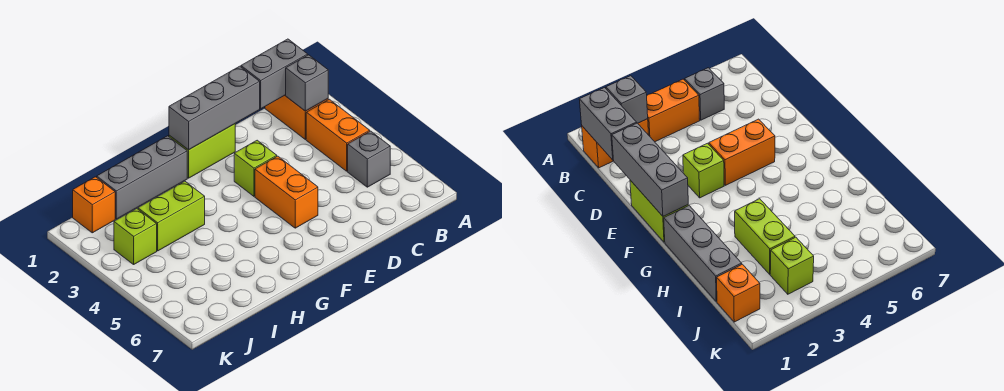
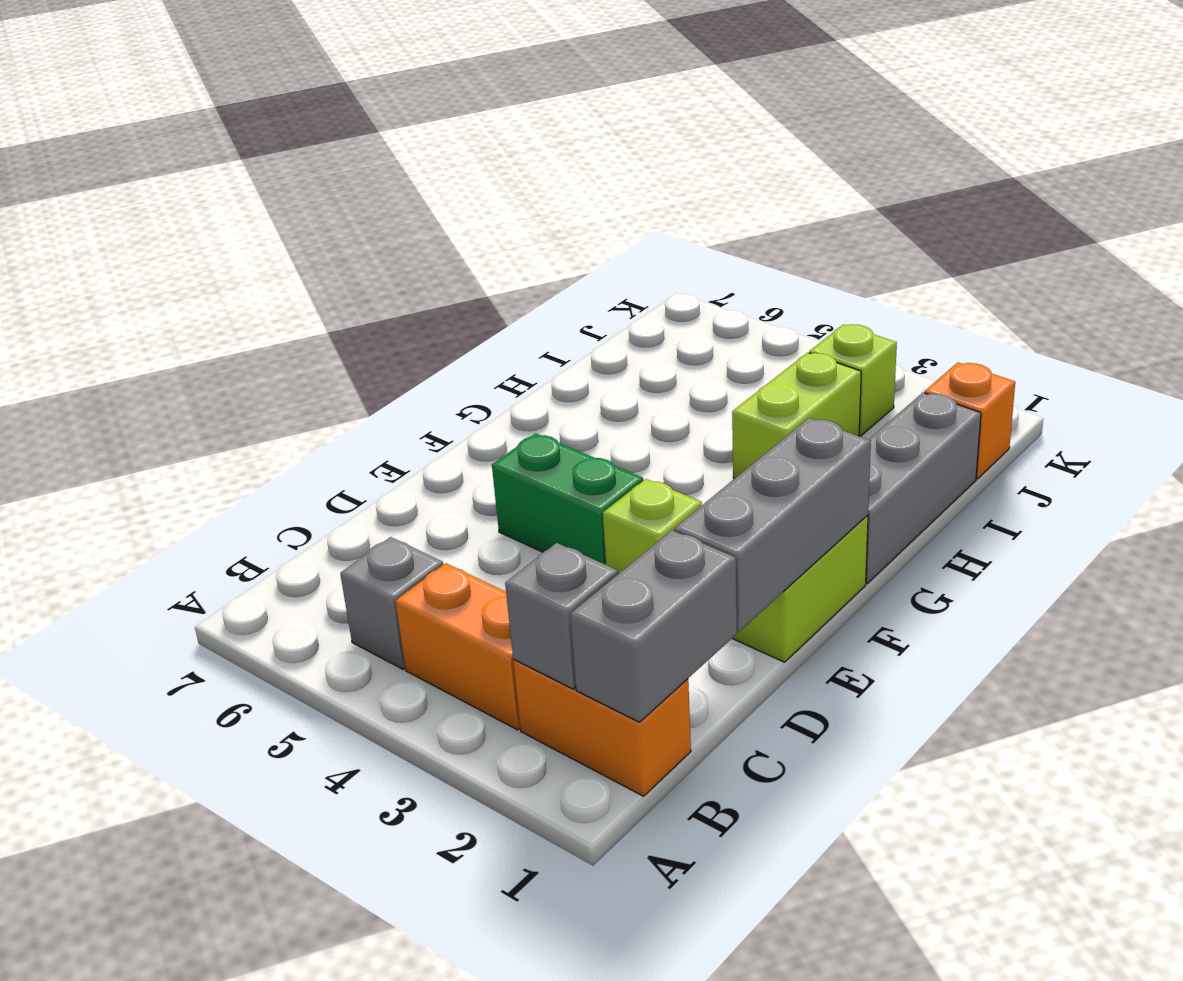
orange brick E4:E5 level 1 -> green brick E4:E5 level 1

